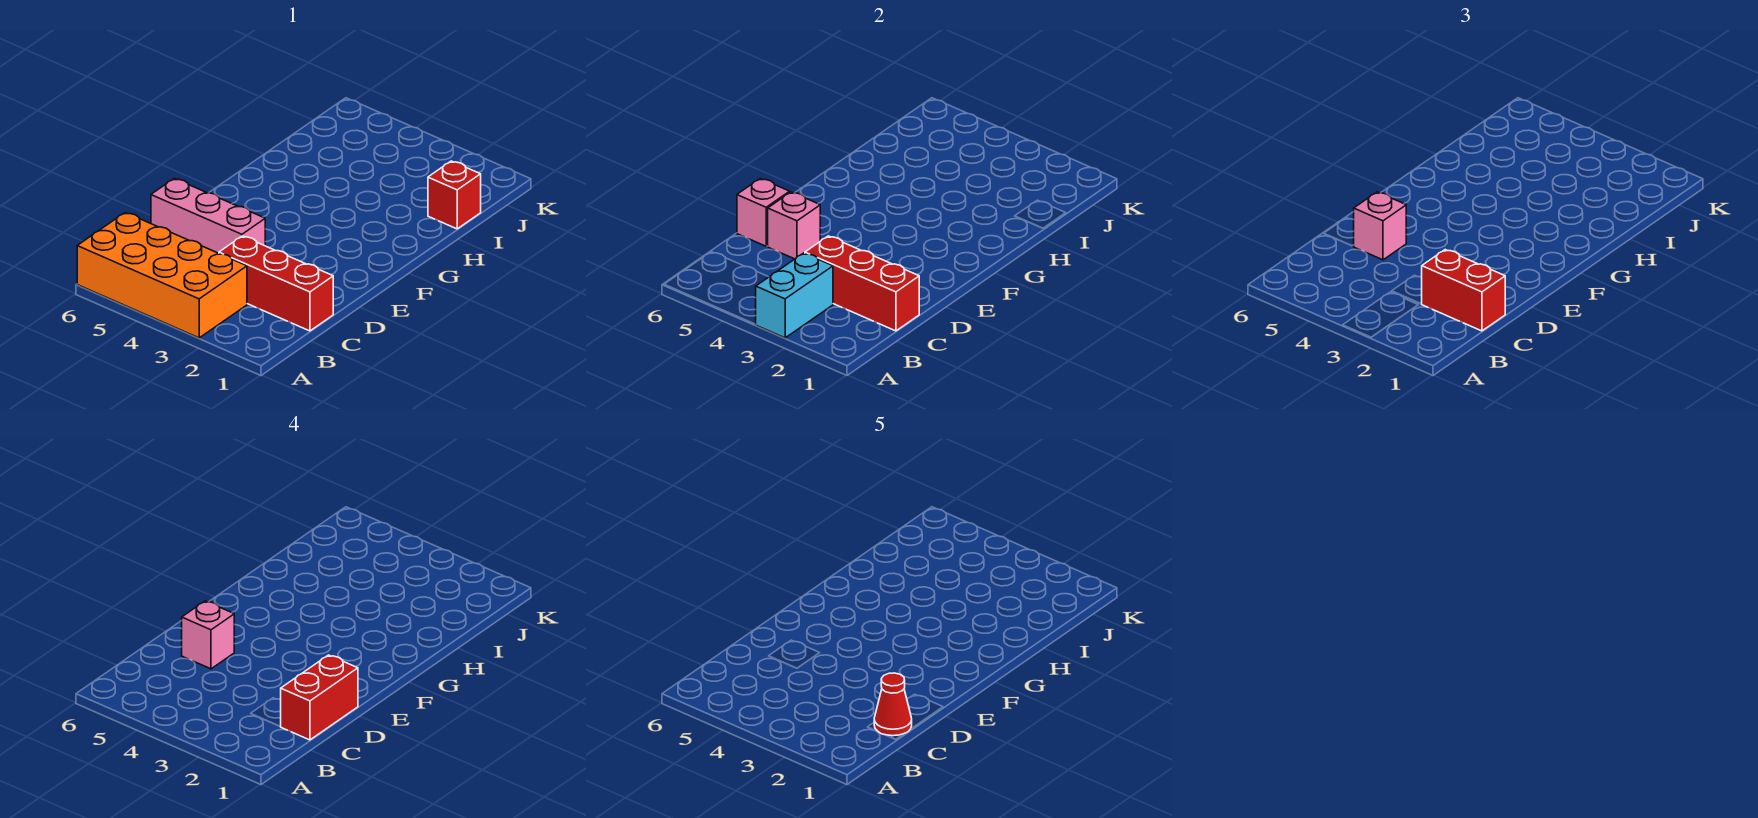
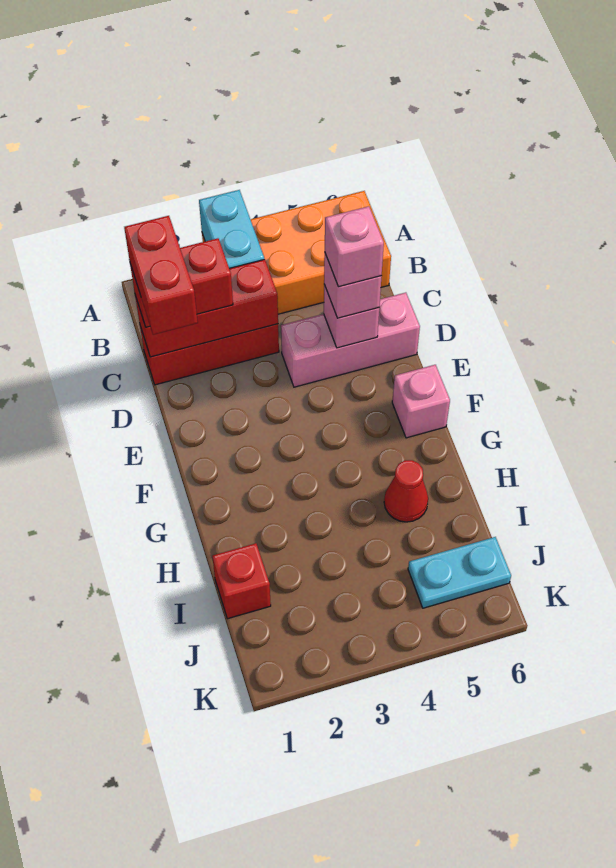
red cone C1 level 5 -> red cone H5 level 1
pink brick D6 level 2 -> pink brick F6 level 1
none -> cyan plate J5:J6 level 1

